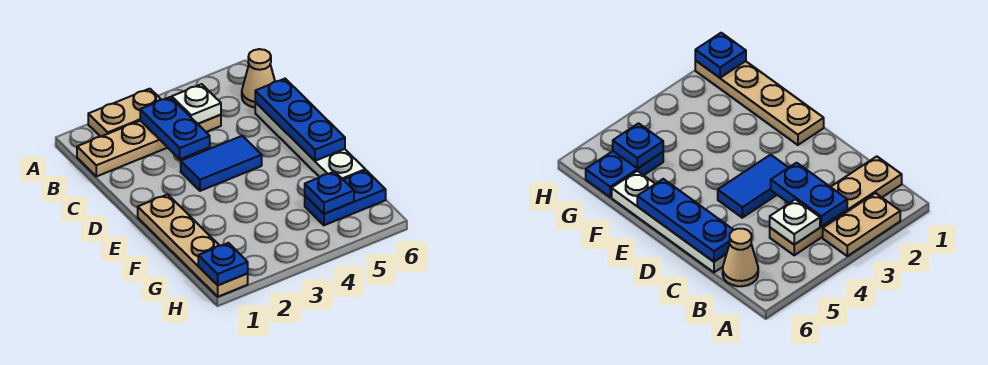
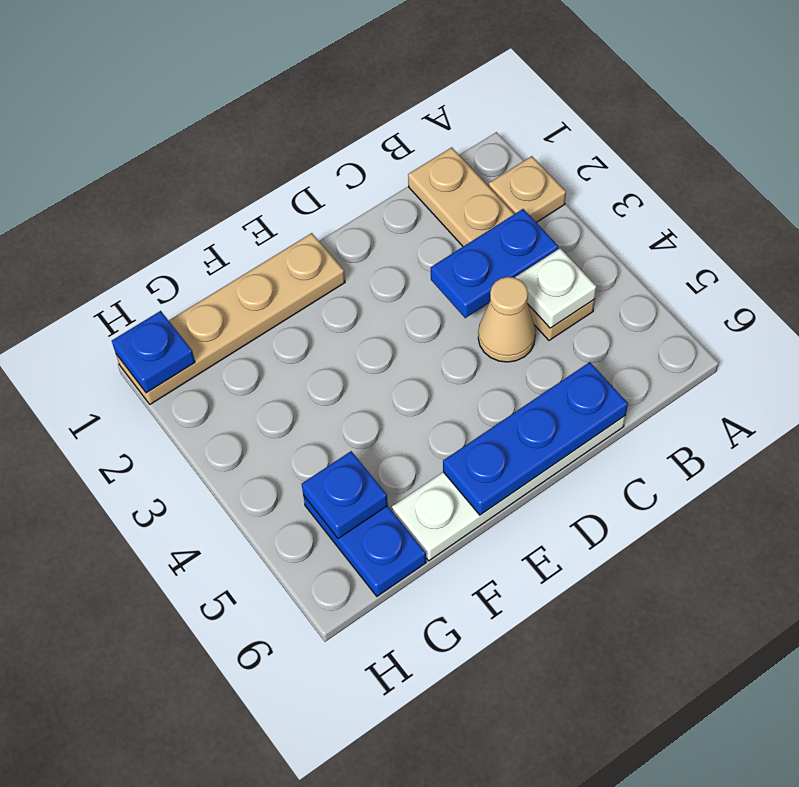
tan plate A2:A3 level 1 -> tan plate A2 level 1
tan cone B6 level 1 -> tan cone C4 level 1
blue tile D3:D4 level 1 -> none

